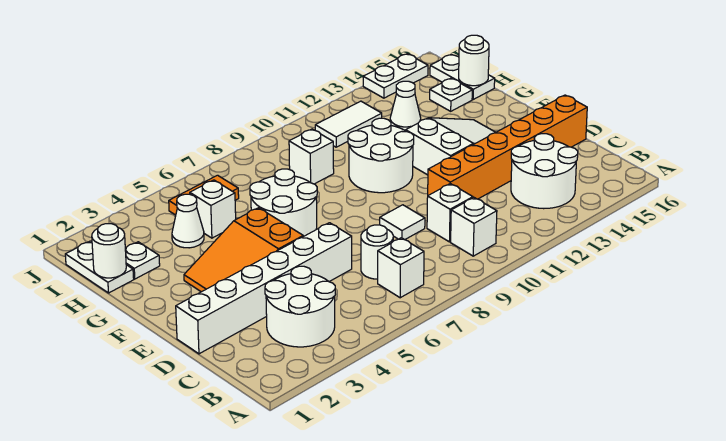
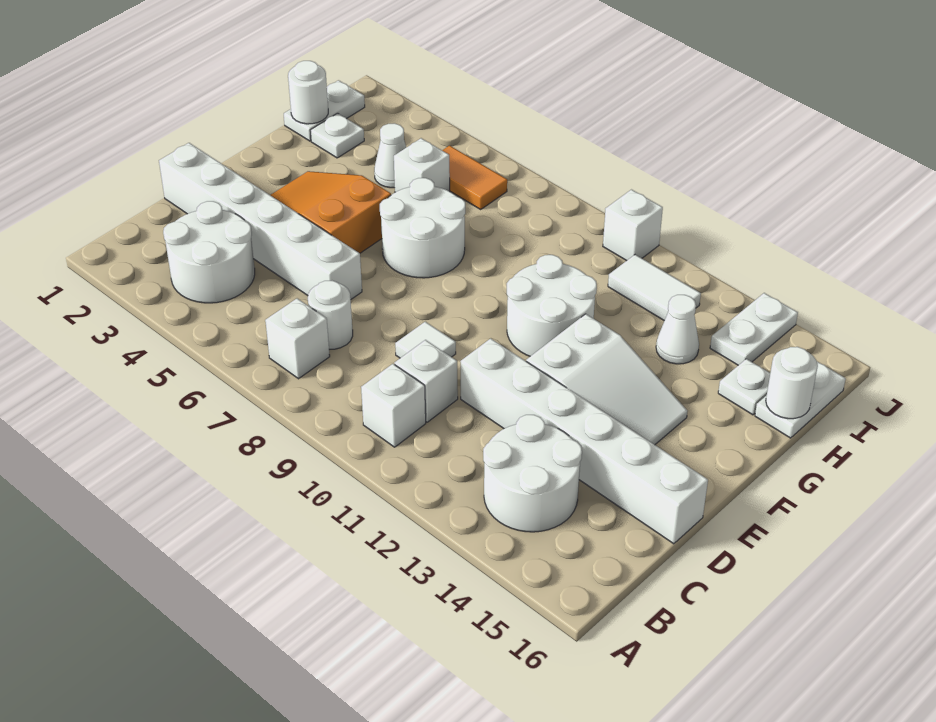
orange brick D11:D16 level 1 -> white brick D11:D16 level 1
white brick H9 level 1 -> white brick J10 level 1
white plate J14:J15 level 1 -> white plate I14:J14 level 1

